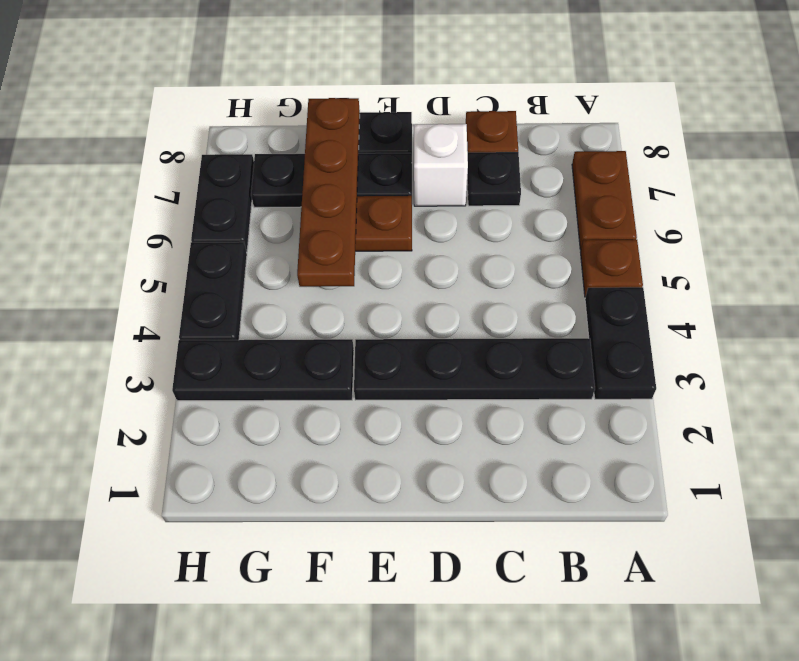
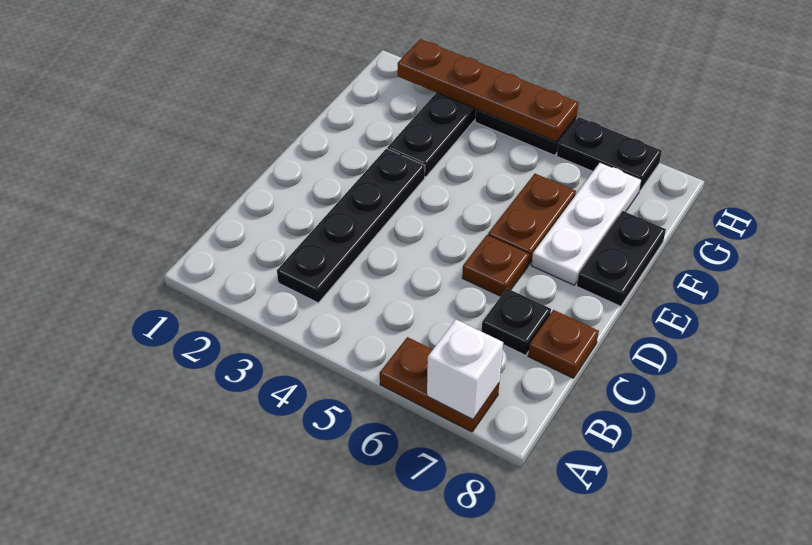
black plate A3:A4 level 1 -> none
brown plate A5 level 1 -> brown plate D6 level 1
white brick D7 level 1 -> white brick A7 level 2
black plate E7:G7 level 1 -> white plate E7:G7 level 1
brown plate F5:F8 level 2 -> brown plate H2:H5 level 2

